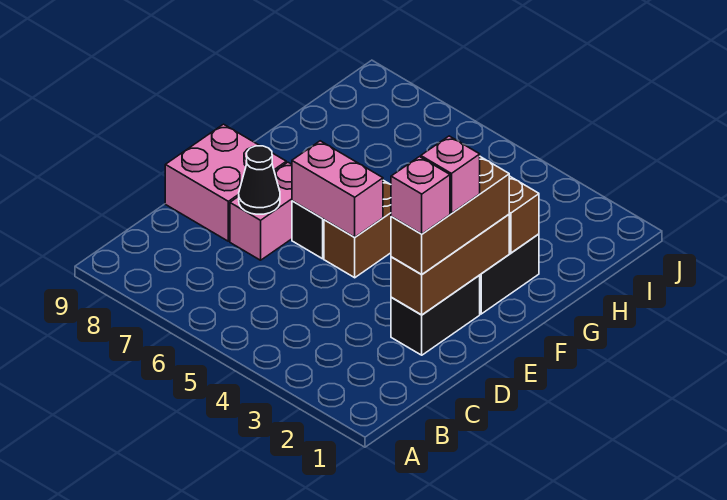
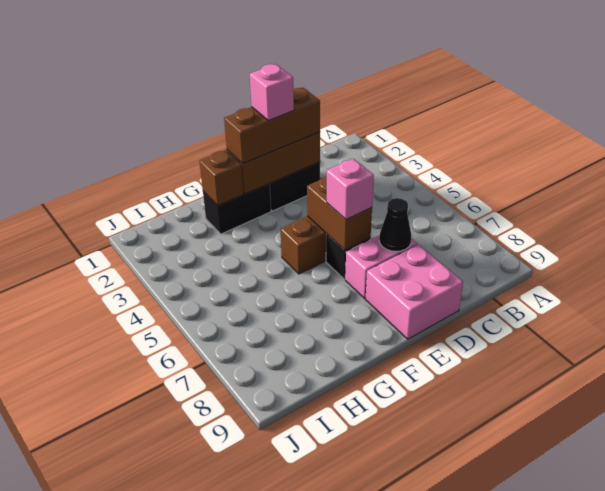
pink brick D2 level 4 -> pink brick E6 level 3
pink brick E5:E6 level 2 -> brown brick E5:E6 level 2

